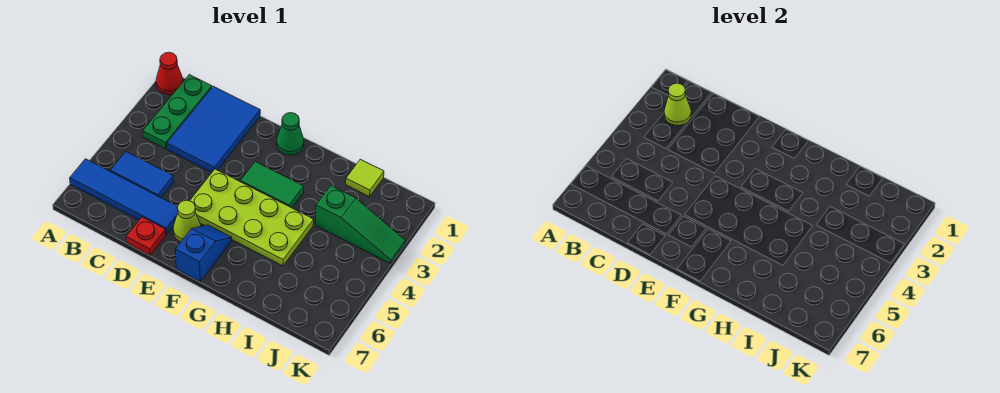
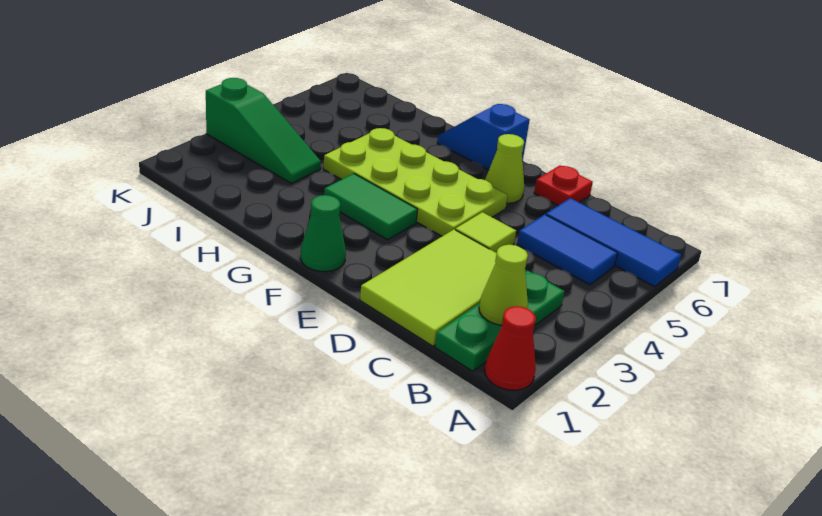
blue tile A6:D6 level 1 -> blue tile A6:C6 level 1
blue tile C1:D3 level 1 -> lime tile C1:D3 level 1
blue slope F6:F7 level 1 top 7 -> blue slope F7:G7 level 1 top F
lime tile I1 level 1 -> lime tile D4 level 1
green slope I3:K3 level 1 top I -> green slope I3:K3 level 1 top K

